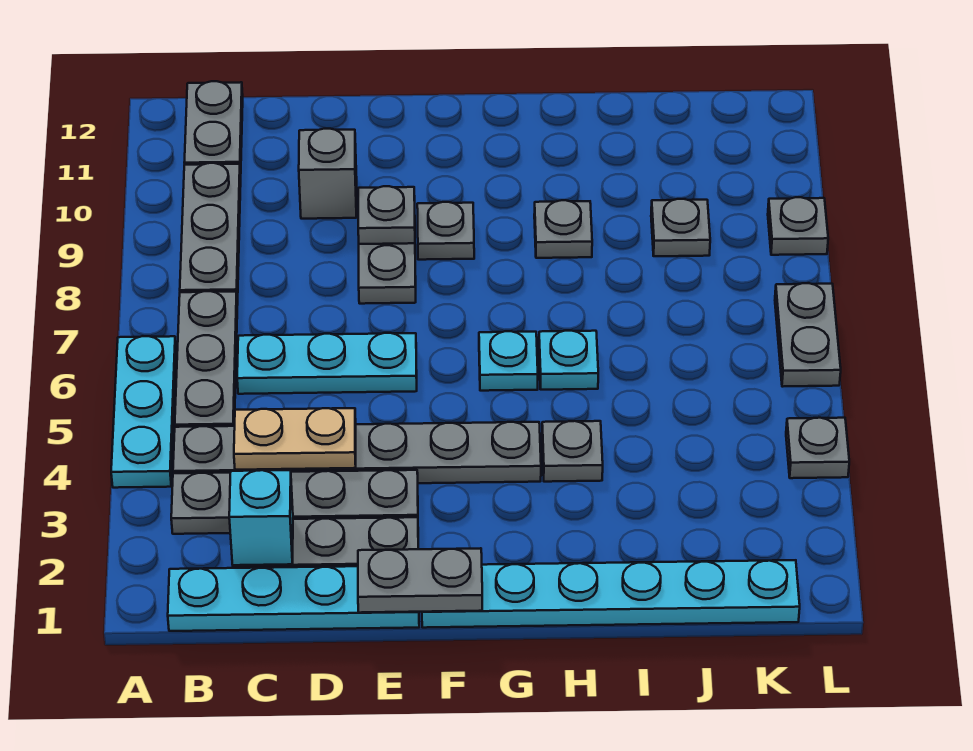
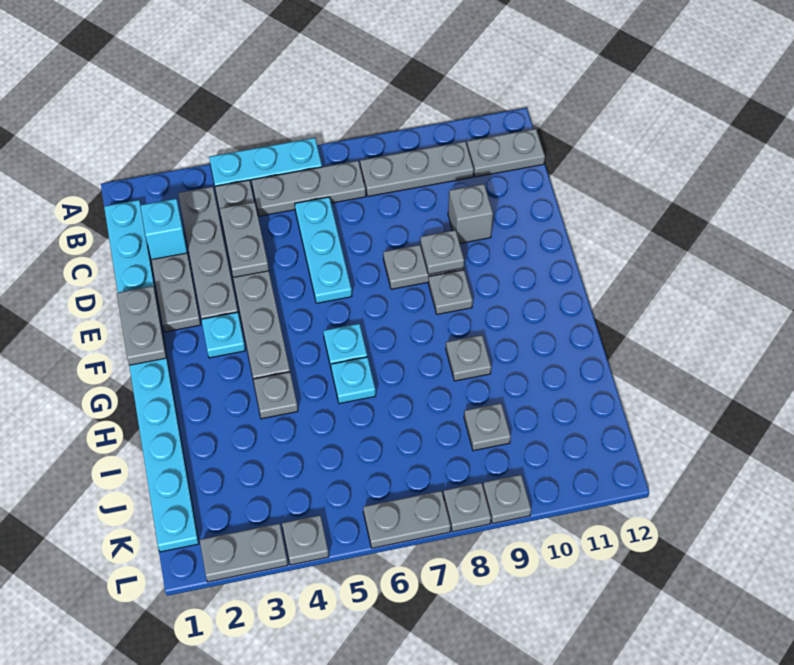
tan plate C4:D4 level 2 -> grey plate C4:D4 level 2
none -> cyan plate F3 level 1
none -> grey plate L2:L3 level 1
none -> grey plate L8 level 1

